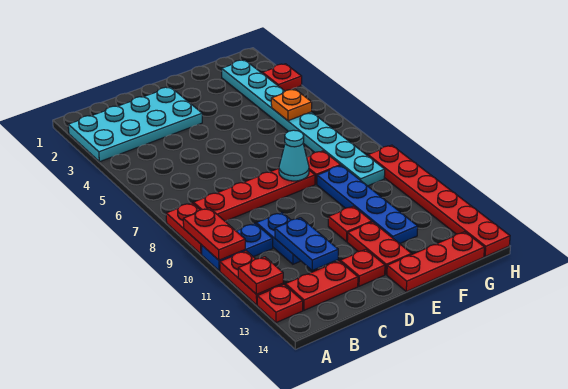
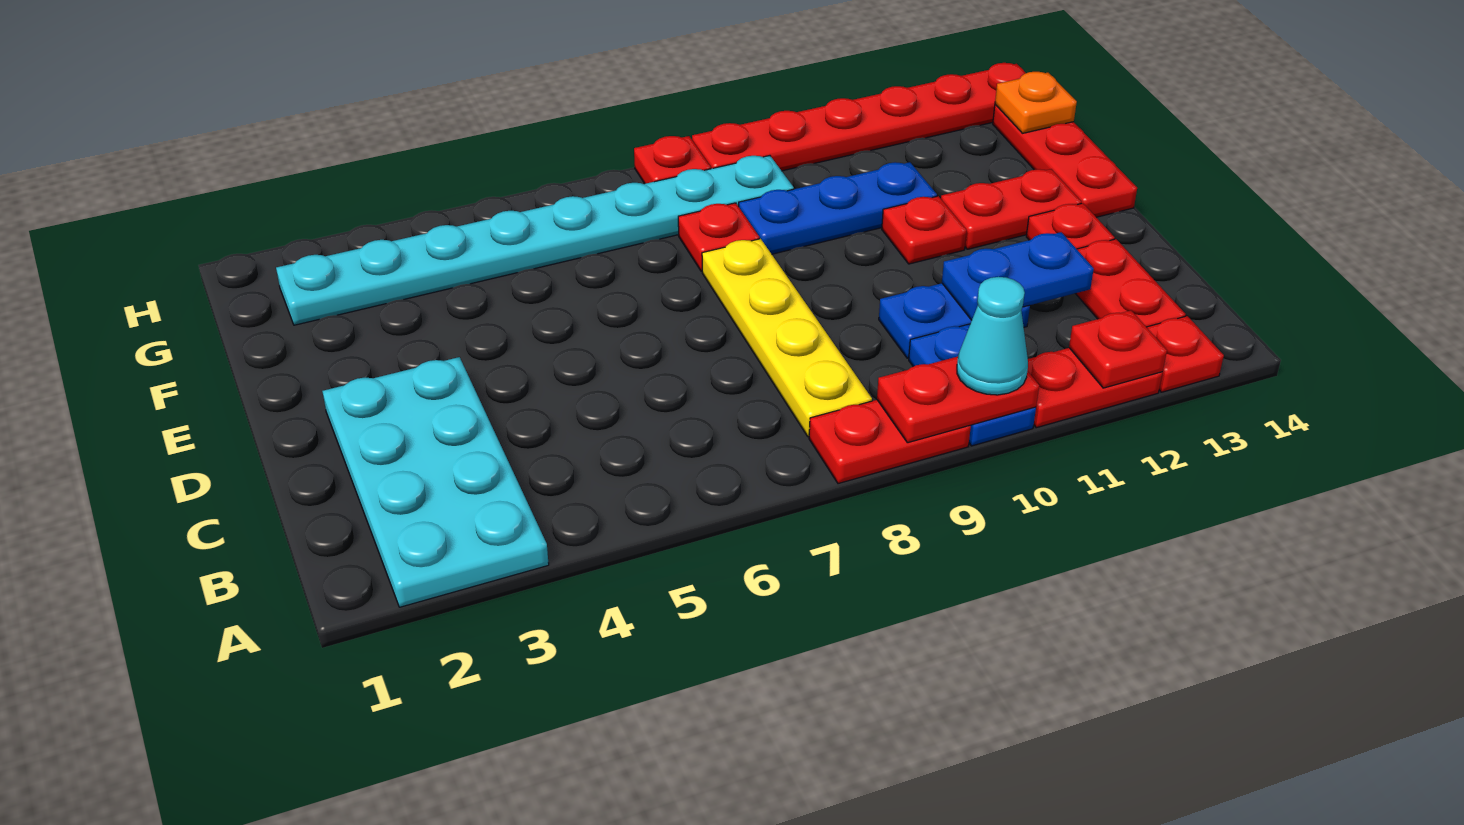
red plate B8:E8 level 1 -> yellow plate B8:E8 level 1
cyan cone E8 level 2 -> cyan cone A10 level 3
blue plate F9:F12 level 1 -> blue plate F9:F11 level 1
orange plate G5 level 2 -> orange plate G14 level 2
red plate H3 level 1 -> red plate H8 level 1

